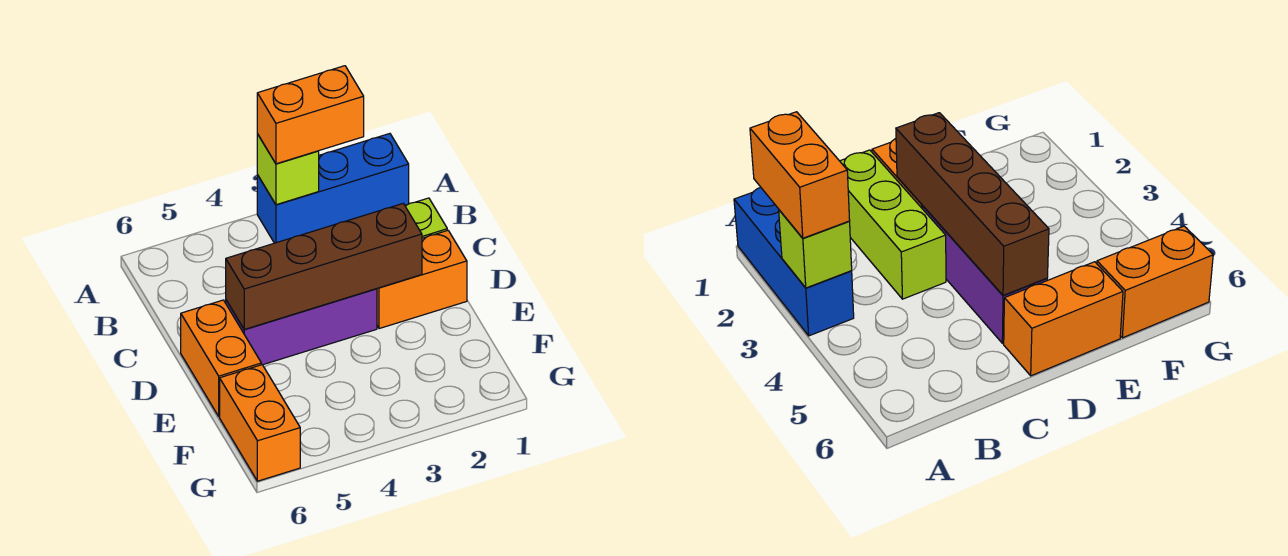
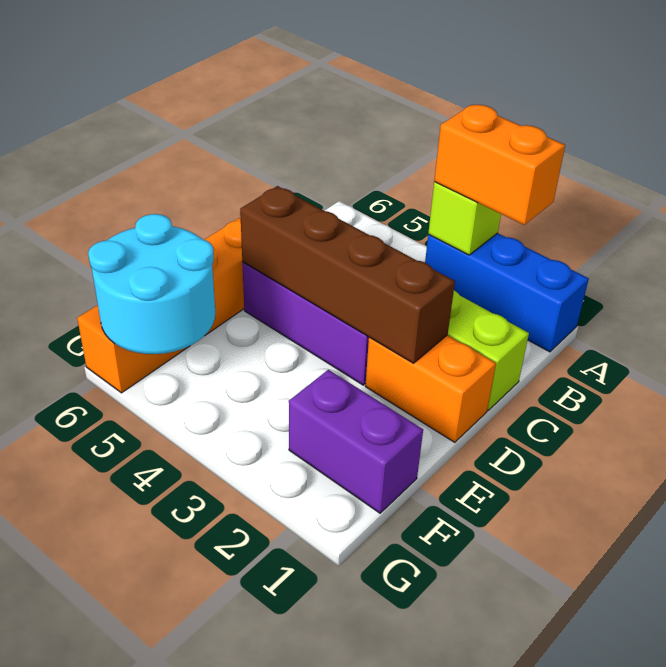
none -> purple brick F1:F2 level 1
none -> cyan round brick F5:G6 level 2

